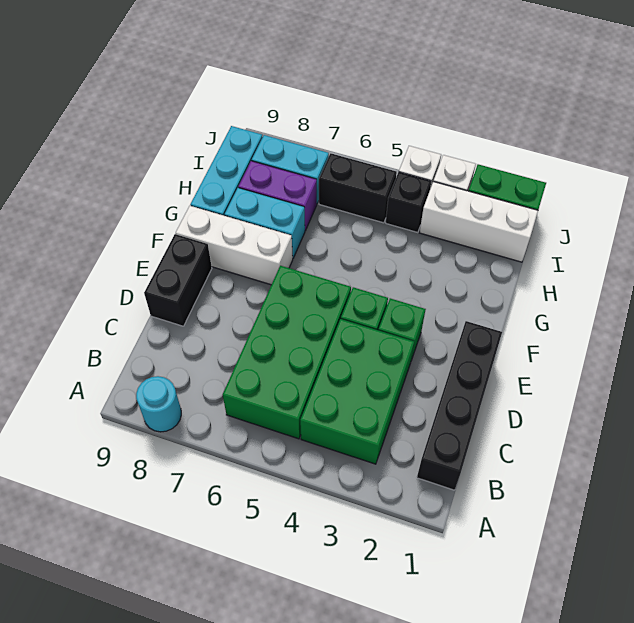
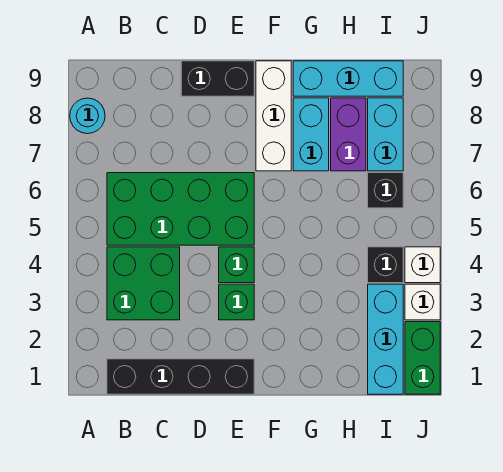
green brick B3:D4 level 1 -> green brick B3:C4 level 1
white brick I1:I3 level 1 -> cyan brick I1:I3 level 1
black brick I5:I6 level 1 -> black brick I6 level 1

